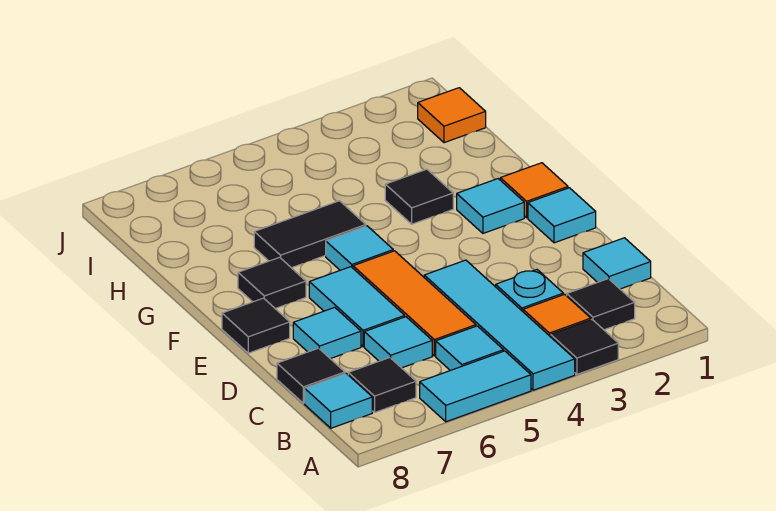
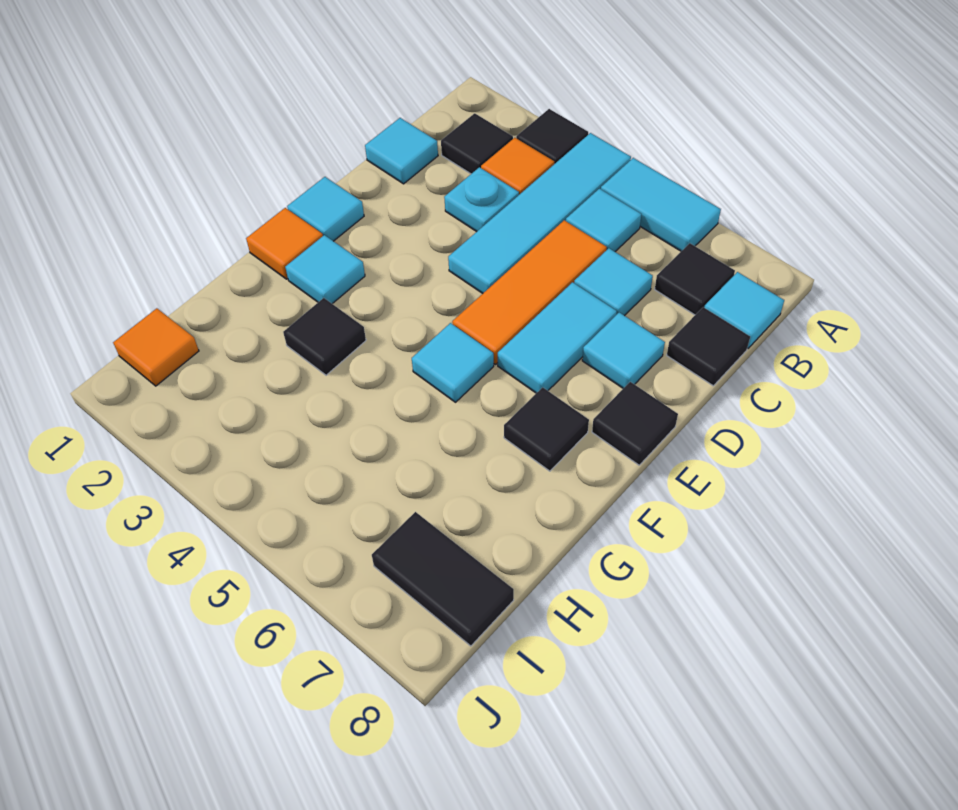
black tile G5:G6 level 1 -> black tile I7:I8 level 1

